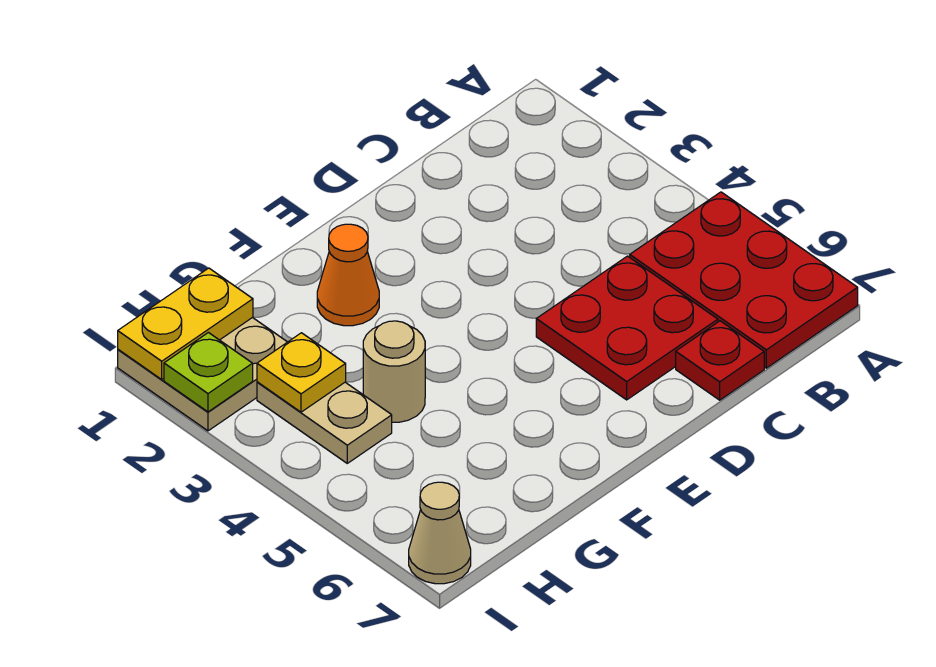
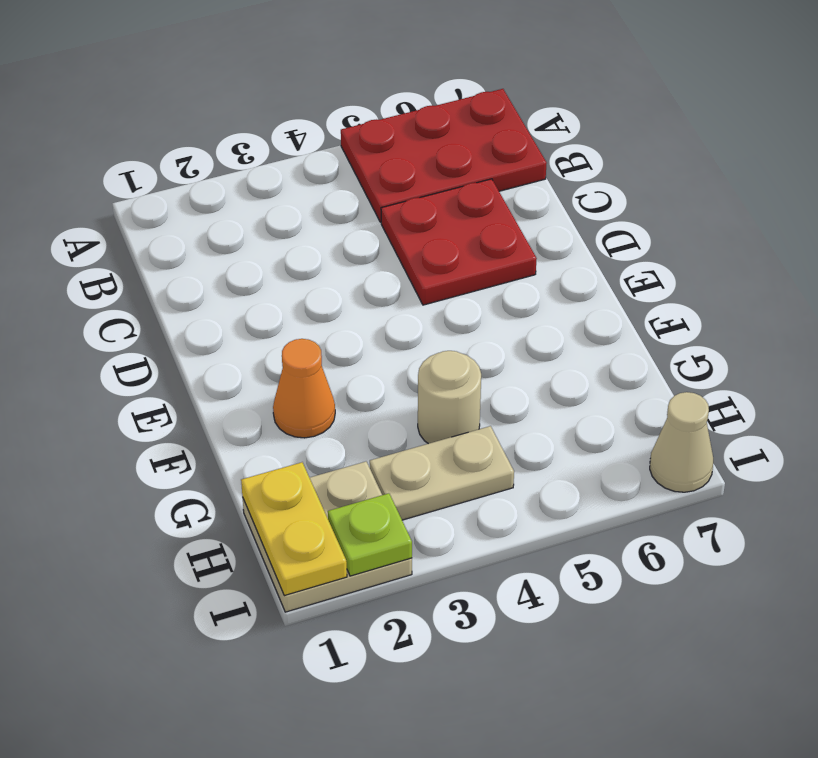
red plate C7 level 1 -> none
yellow plate H3 level 2 -> none

